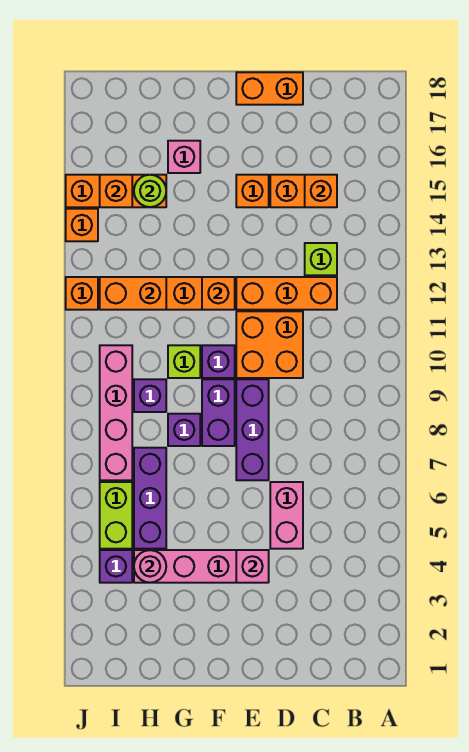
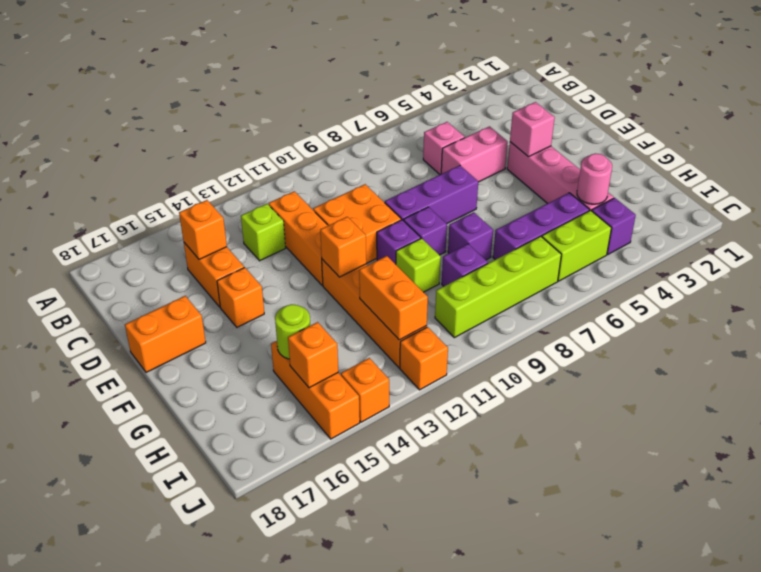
orange brick D18:E18 level 1 -> orange brick E17:E18 level 1
purple brick F8:F9 level 1 -> purple brick F9 level 1
pink brick G16 level 1 -> pink brick C6 level 1
pink brick I7:I10 level 1 -> lime brick I7:I10 level 1

